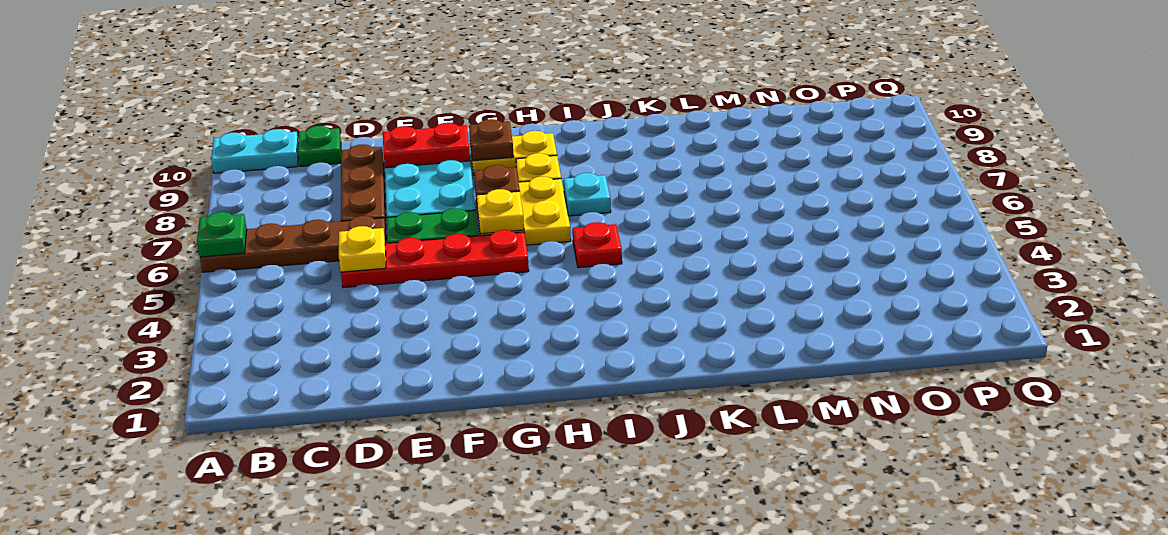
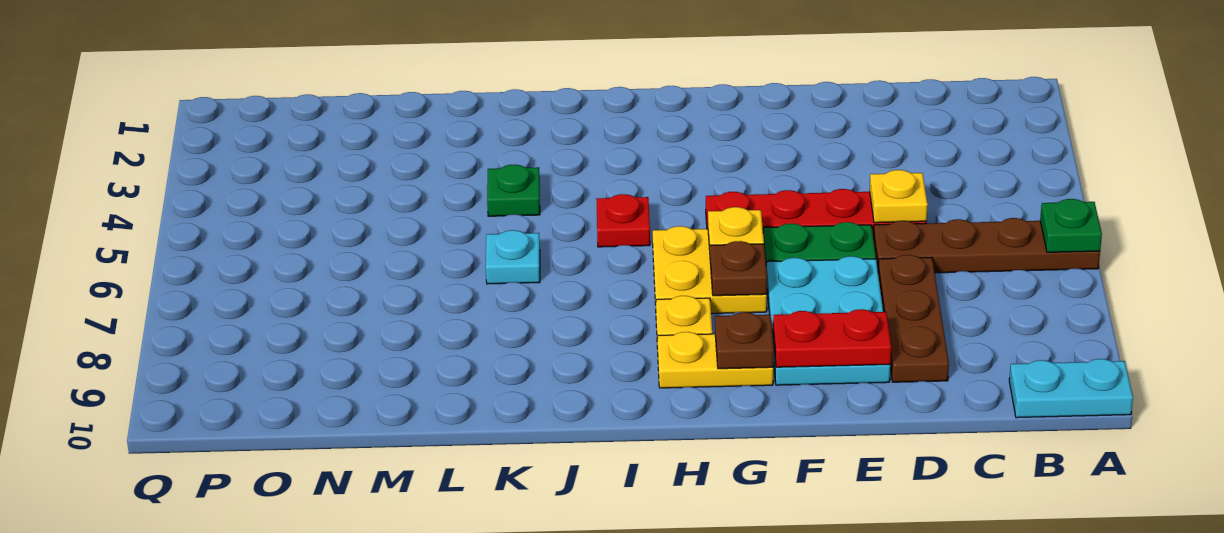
green plate C10 level 1 -> green plate K4 level 1
cyan plate I7 level 1 -> cyan plate K6 level 1

